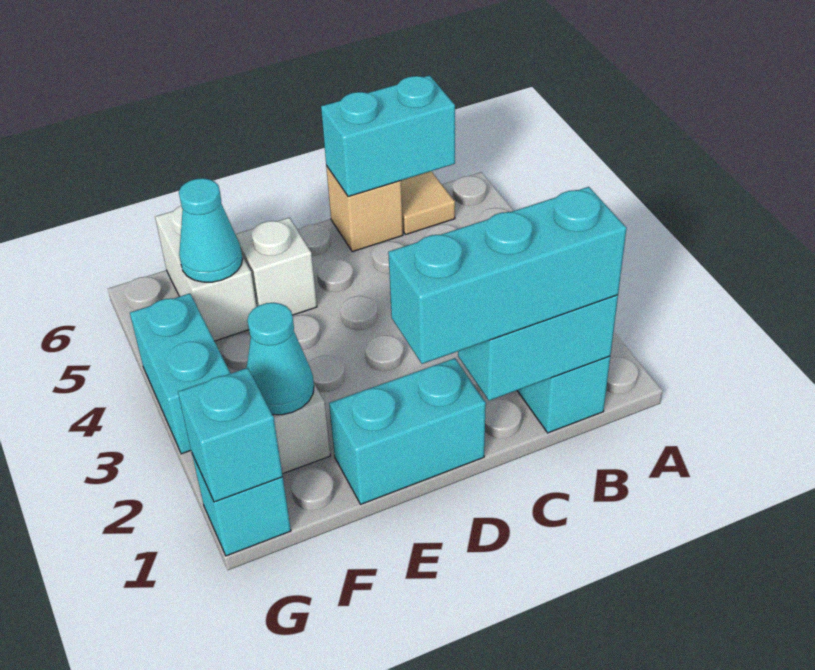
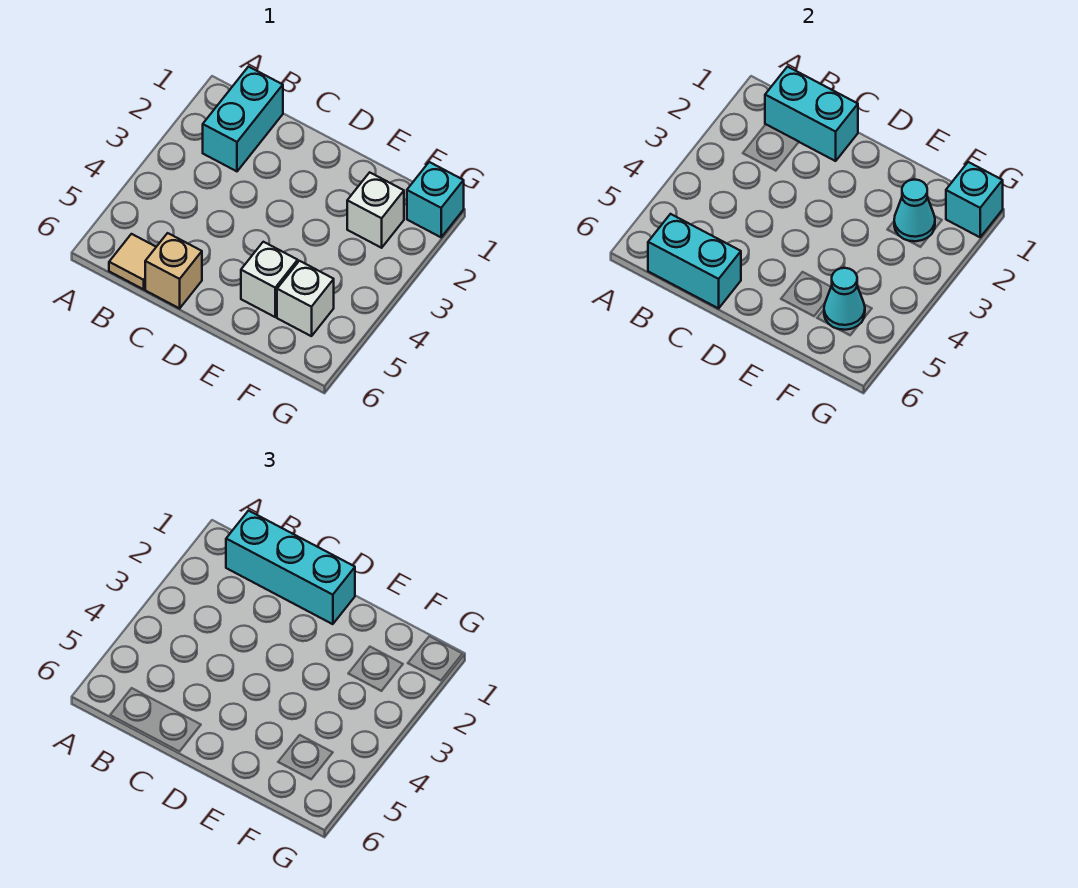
cyan brick D1:E1 level 1 -> none
white brick F5:F6 level 1 -> white brick F5 level 1
cyan brick G3:G4 level 1 -> none

